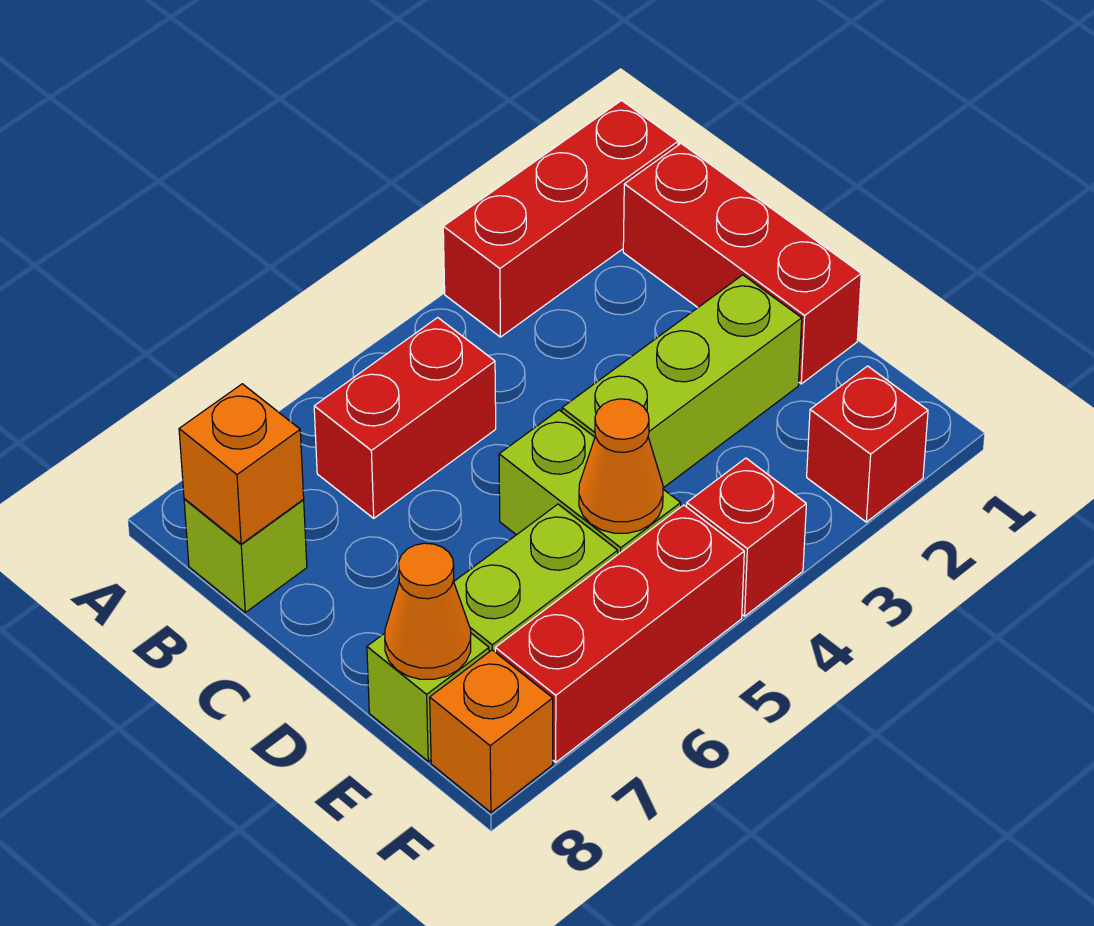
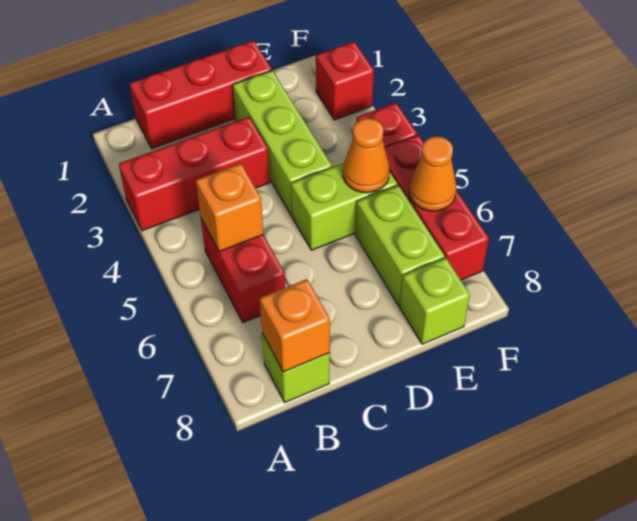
red brick A1:A3 level 1 -> red brick A3:C3 level 1
orange cone E8 level 2 -> orange cone F6 level 2
orange brick F8 level 1 -> orange brick B5 level 2

